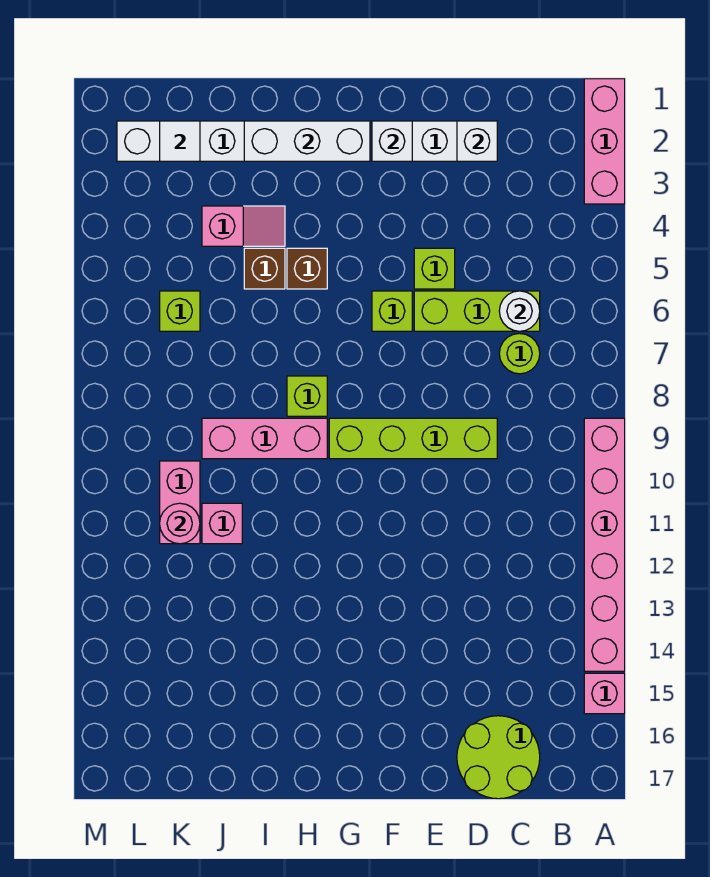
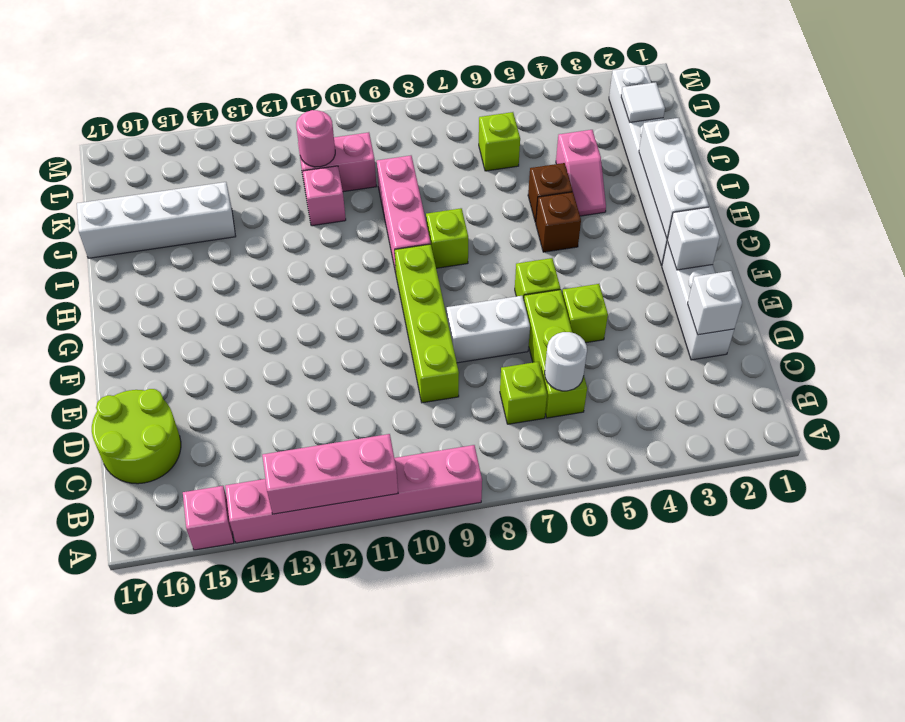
pink brick A1:A3 level 1 -> pink brick A11:A13 level 2
lime round brick C7 level 1 -> lime brick C7 level 1
none -> white brick E7:E8 level 1
none -> white brick J14:J17 level 1

